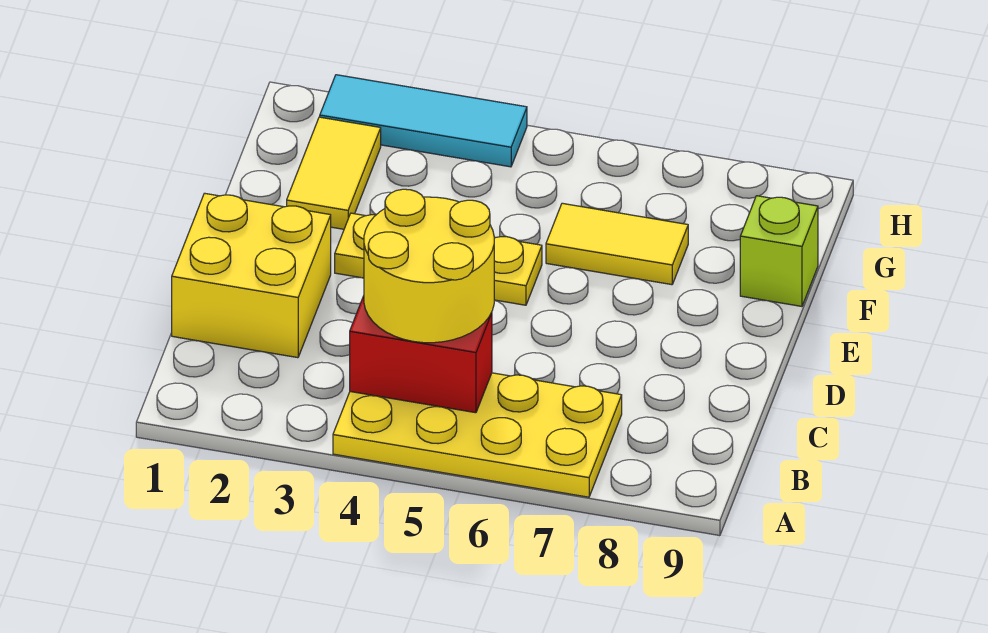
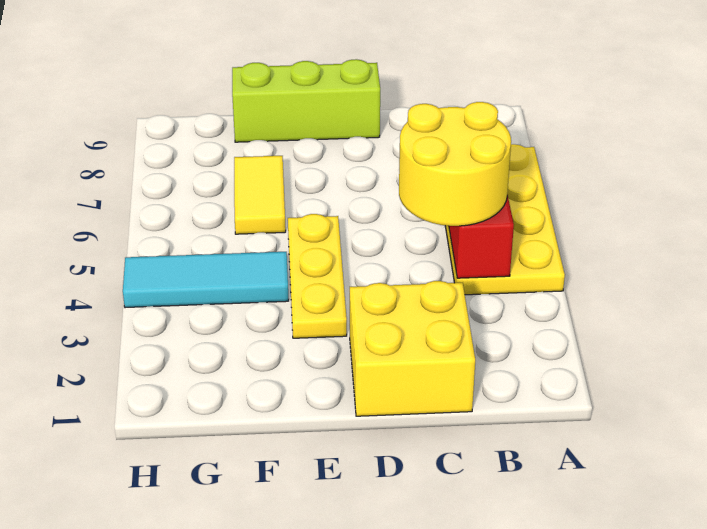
yellow tile F2:G2 level 1 -> none
lime brick F9 level 1 -> lime brick D9:F9 level 1
cyan tile H2:H4 level 1 -> cyan tile F4:H4 level 1

